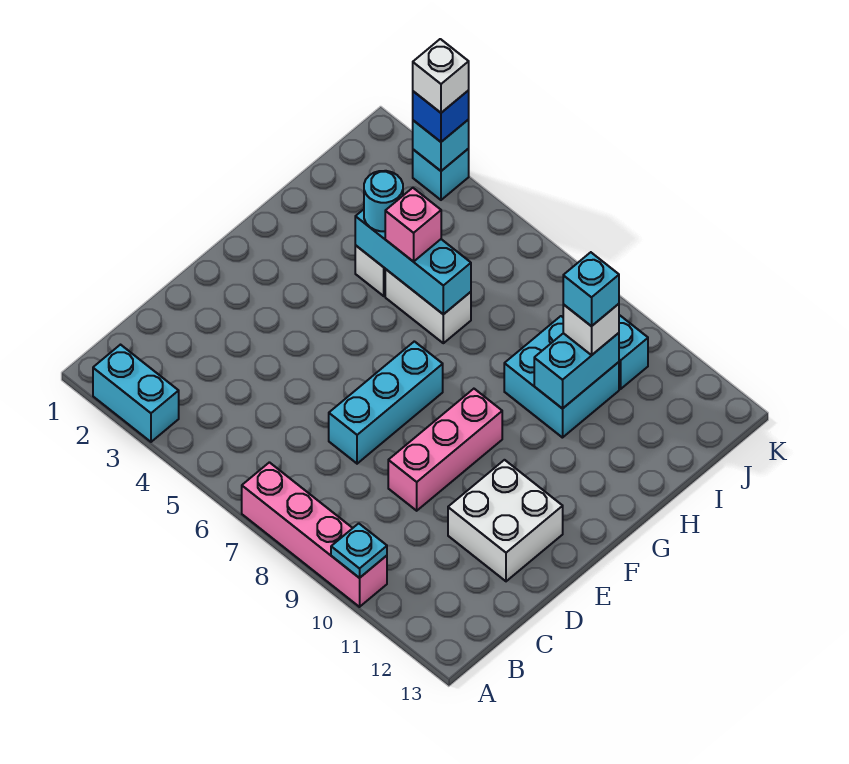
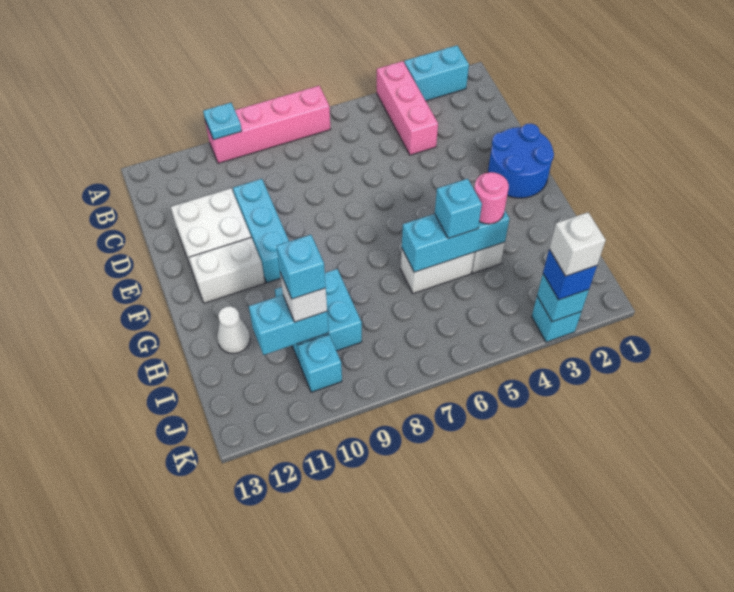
cyan brick D7:F7 level 1 -> cyan brick D10:F10 level 1
pink brick D9:F9 level 1 -> pink brick A4:C4 level 1
none -> blue round brick E1:F2 level 1
none -> white brick F11:F12 level 1
cyan round brick H4 level 3 -> pink round brick H4 level 3
pink brick H5 level 3 -> cyan brick H5 level 3
cyan brick H10:I10 level 2 -> cyan brick I10:I11 level 2
none -> white cone H12 level 1

